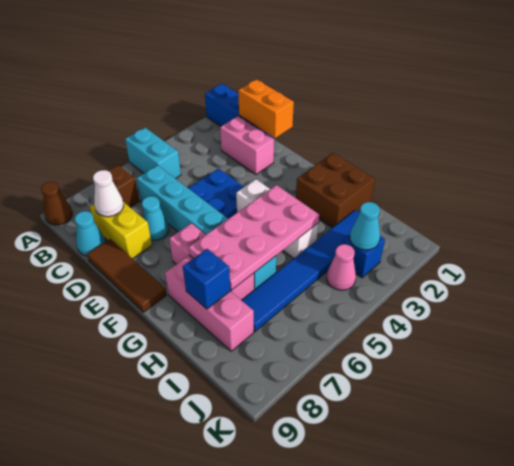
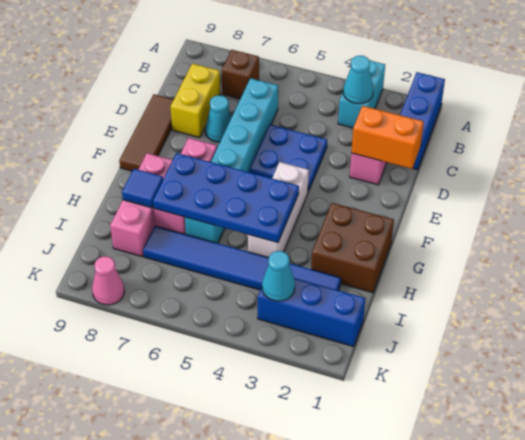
cyan brick A5:B5 level 1 -> cyan brick A3:B3 level 1
brown cone A9 level 1 -> none
orange brick C1:D1 level 2 -> orange brick D1:D2 level 2
white cone C8 level 2 -> none
cyan cone C9 level 1 -> cyan cone B3 level 2
pink plate G4:H7 level 2 -> blue plate G4:H7 level 2
blue brick H8 level 2 -> blue tile H8 level 2
blue brick J3 level 1 -> blue brick J1:J3 level 1
pink cone J4 level 1 -> pink cone K8 level 1

